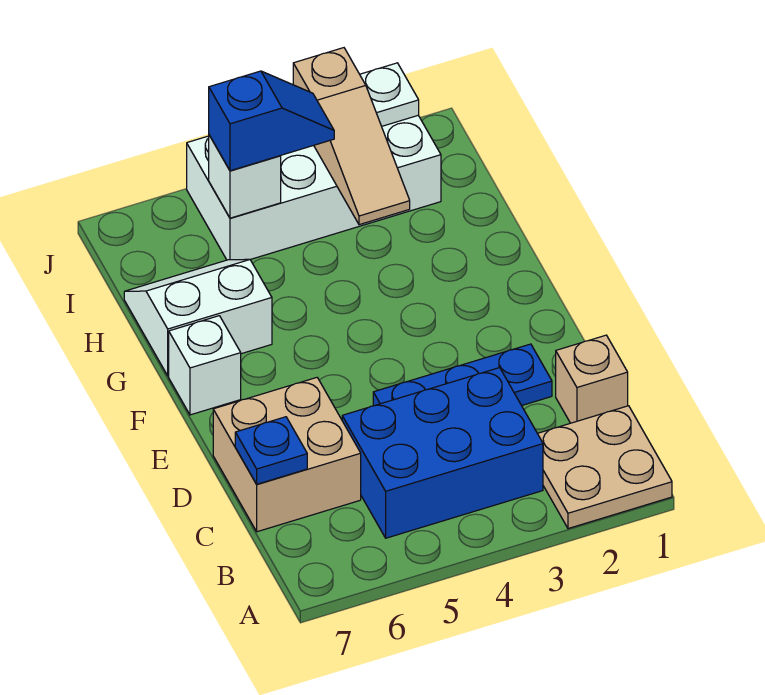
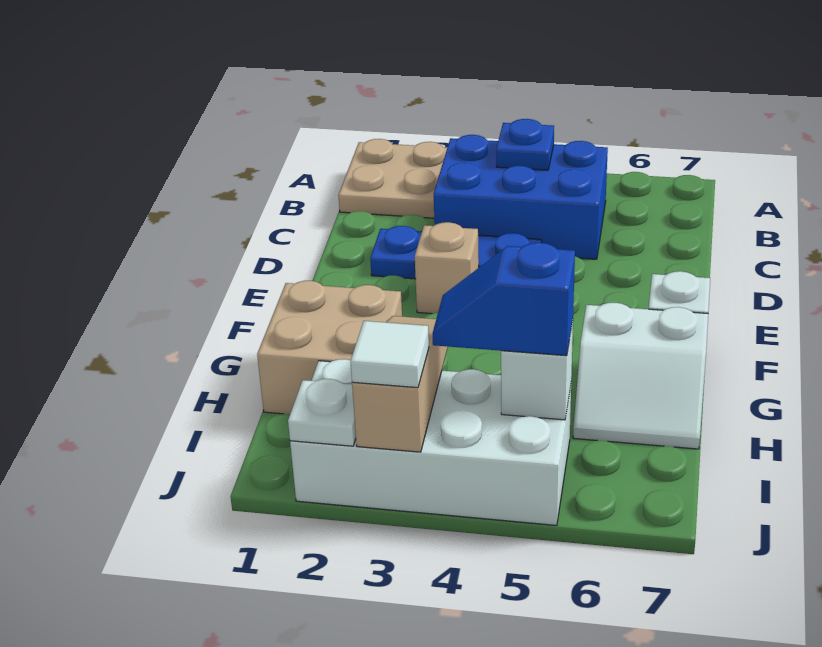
tan brick C1 level 1 -> tan brick E3 level 1
tan brick C6:D7 level 1 -> tan brick G1:H2 level 1
blue plate C7 level 2 -> blue plate B4 level 2
none -> white tile J3 level 3

